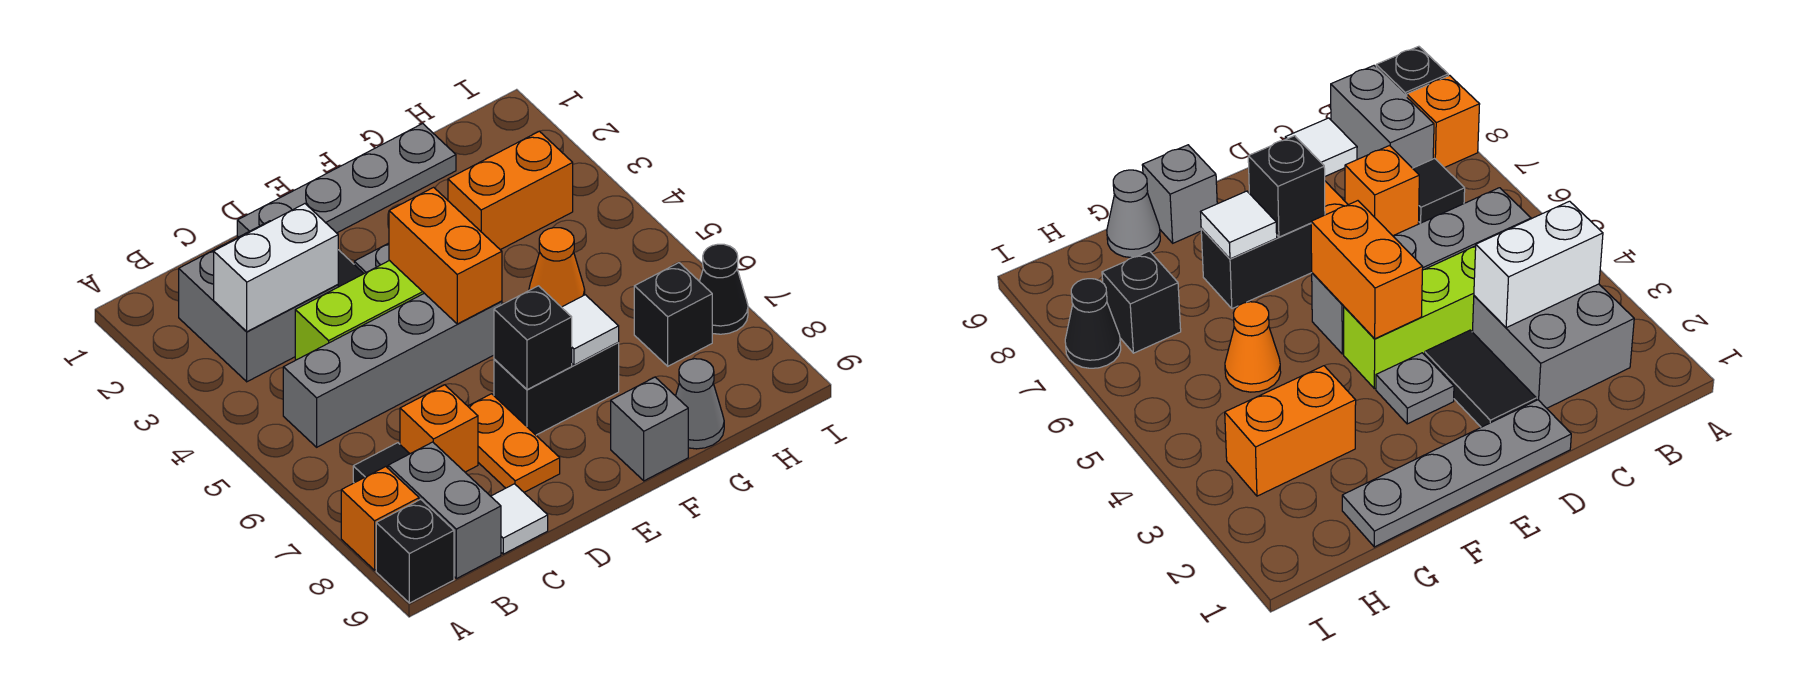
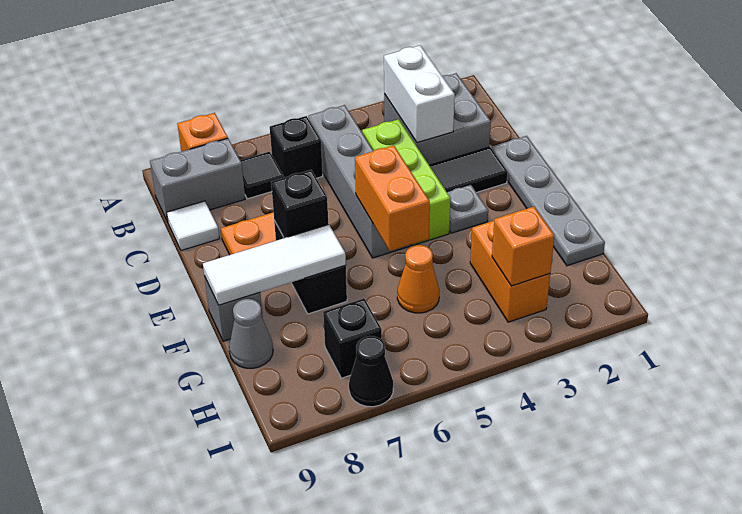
black brick A9 level 1 -> black brick B6 level 1
orange brick C7 level 1 -> orange brick H3 level 2
orange brick E4:E5 level 2 -> orange brick E5:F5 level 2
white tile F7 level 2 -> white tile F7:F9 level 2

